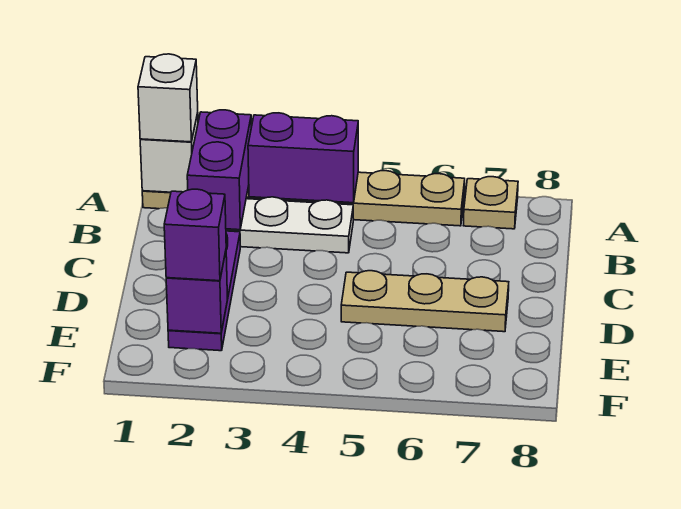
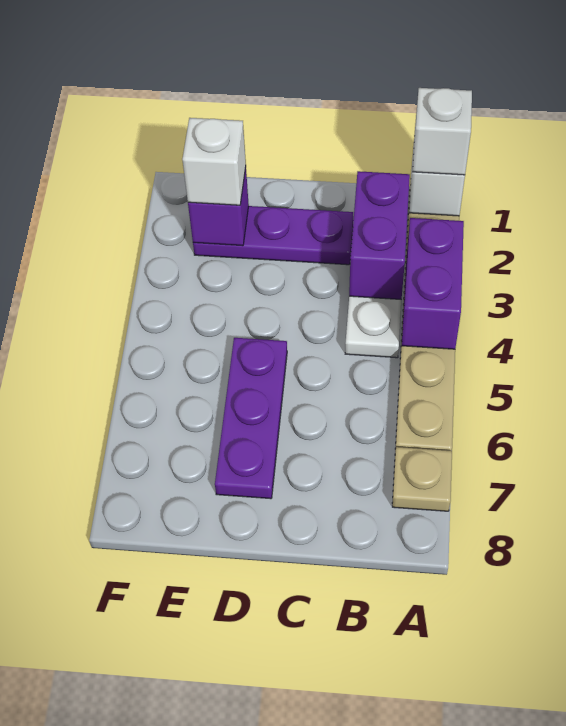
purple brick A2:B2 level 2 -> purple brick B2:B3 level 2
tan plate D5:D7 level 1 -> purple plate D5:D7 level 1
purple brick E2 level 3 -> white brick E2 level 3

